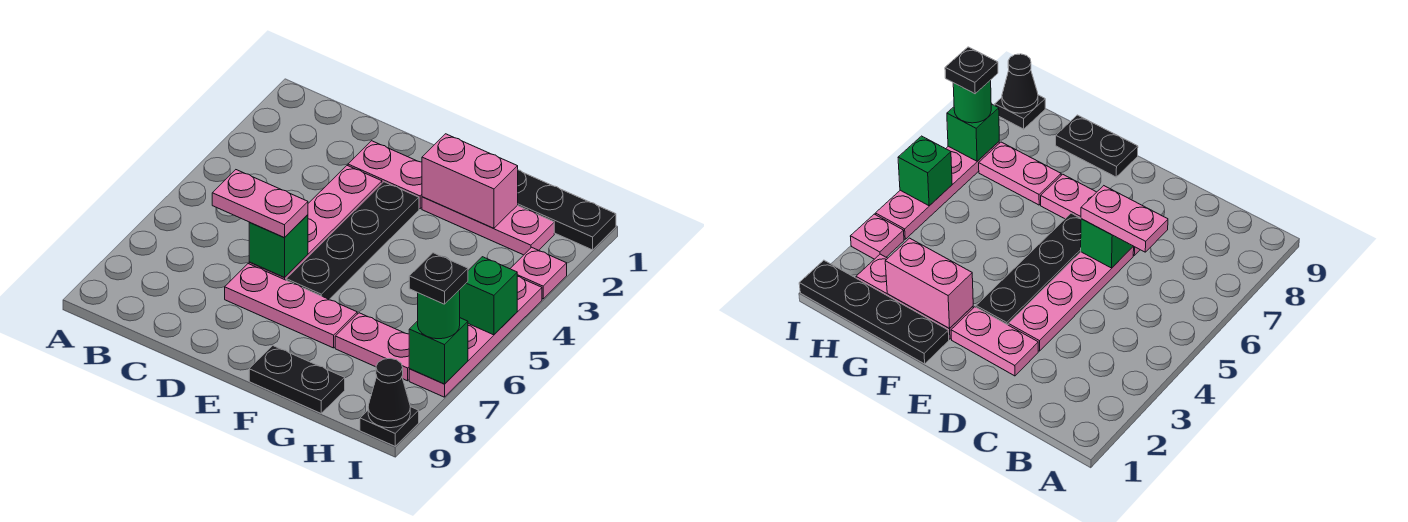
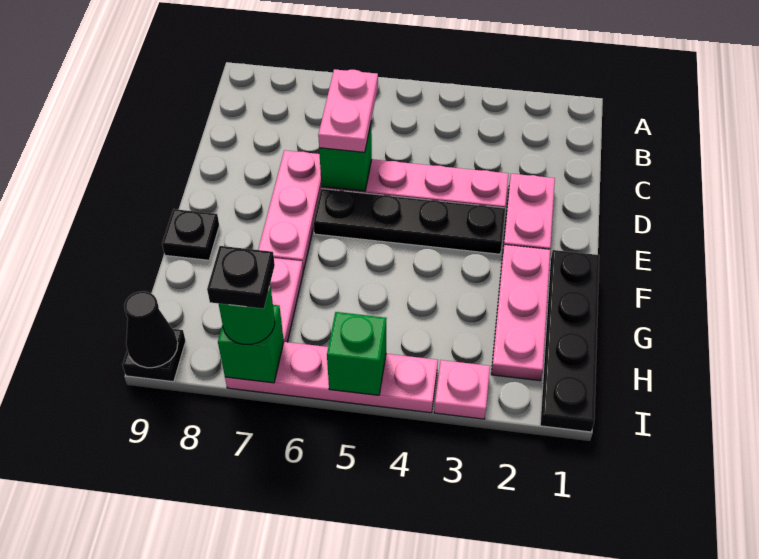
pink brick F2:G2 level 2 -> none
black plate F9:G9 level 1 -> black plate F9 level 1

